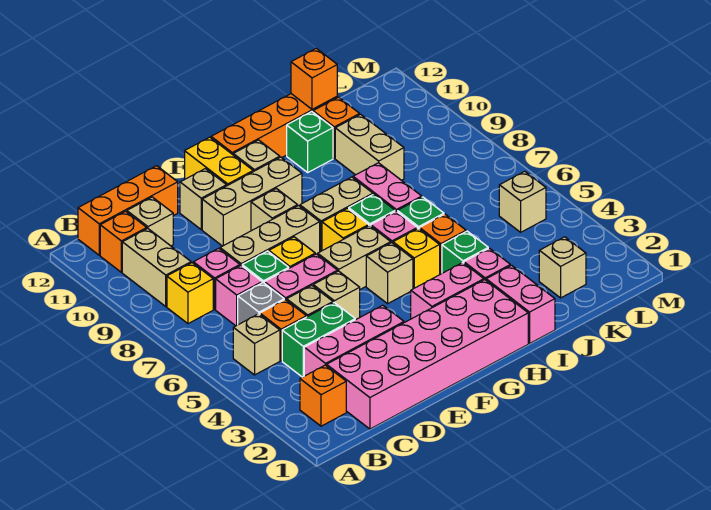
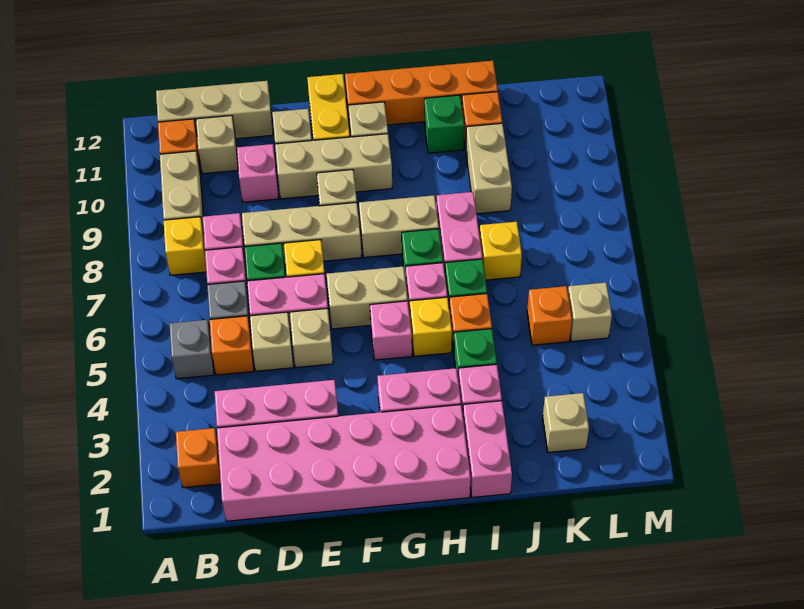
tan brick B5 level 1 -> grey brick B5 level 1
orange brick B12:D12 level 1 -> tan brick B12:D12 level 1
green brick C4:D4 level 1 -> none
none -> pink brick D10 level 1
tan brick G5 level 1 -> pink brick G5 level 1
yellow brick G7 level 1 -> yellow brick J7 level 1
orange brick J12 level 2 -> orange brick K5 level 1

